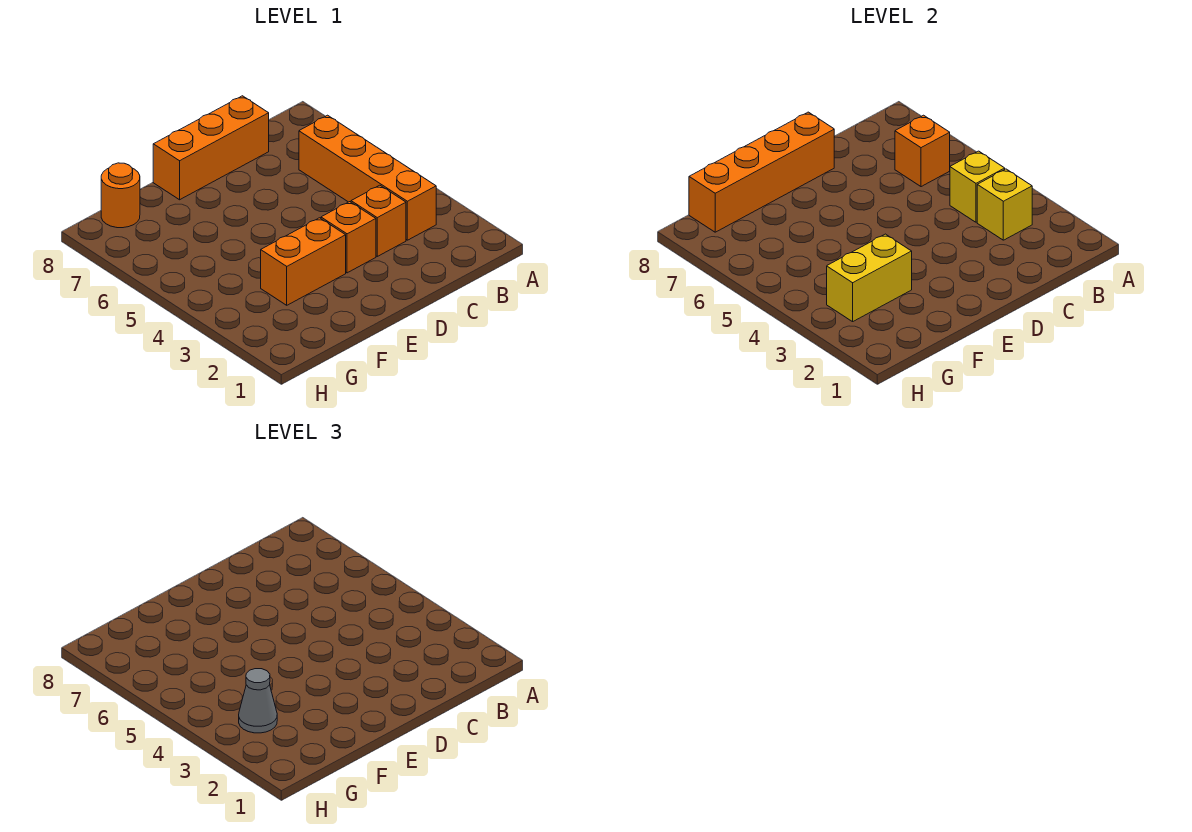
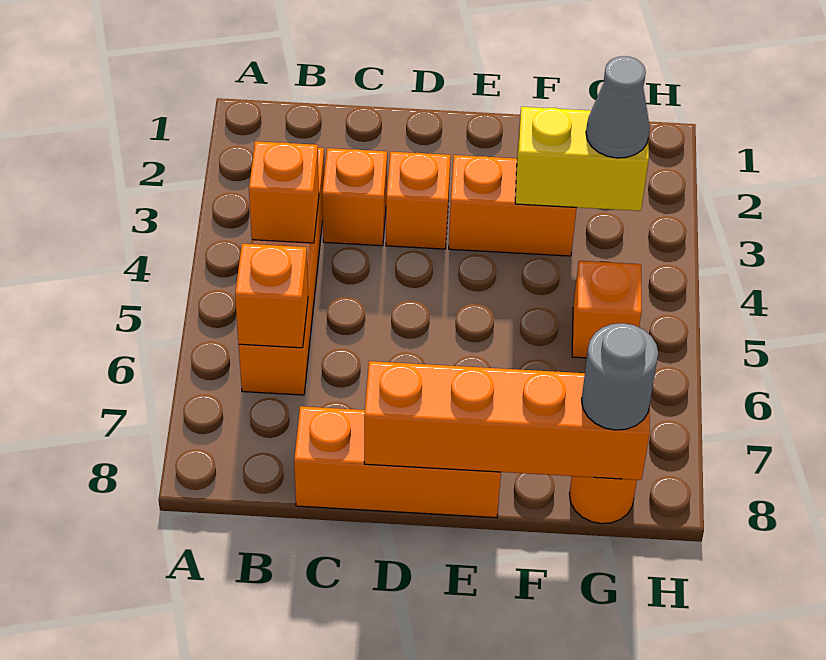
yellow brick B3 level 2 -> none
yellow brick B4 level 2 -> orange brick B4 level 2
none -> orange brick G5 level 1
none -> grey round brick G8 level 3

